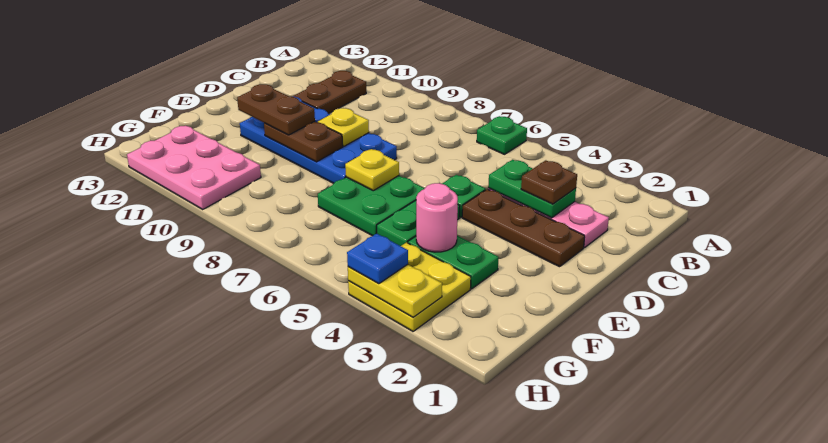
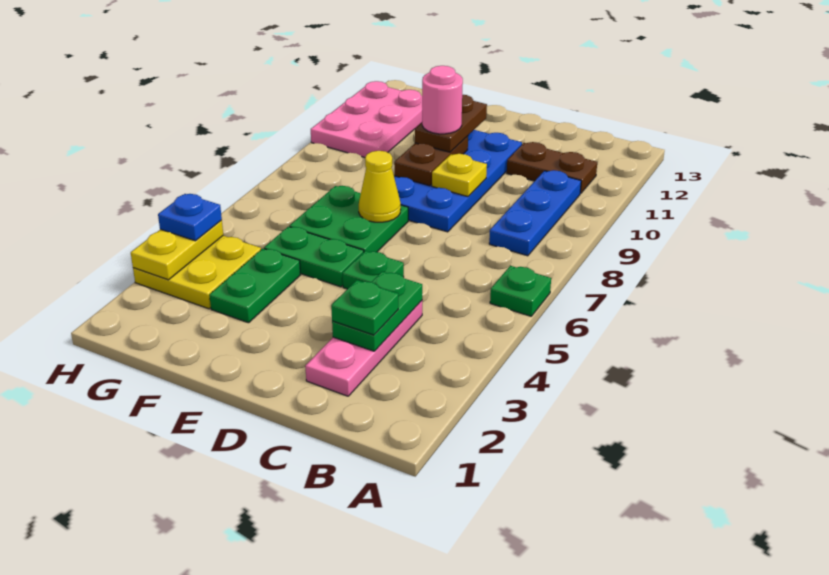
none -> blue plate B8:B10 level 1
brown plate C3 level 3 -> green plate C3 level 3
brown plate D2:D4 level 1 -> none
yellow plate E7 level 2 -> yellow cone E7 level 2
pink round brick F4 level 2 -> pink round brick E10 level 4

